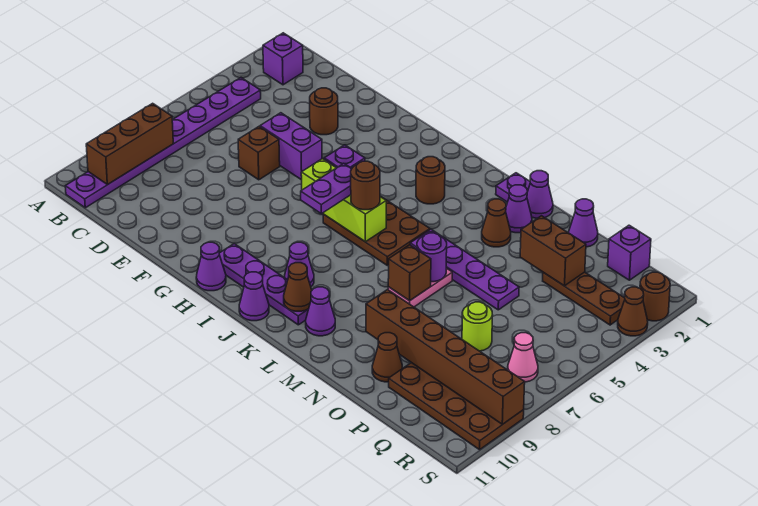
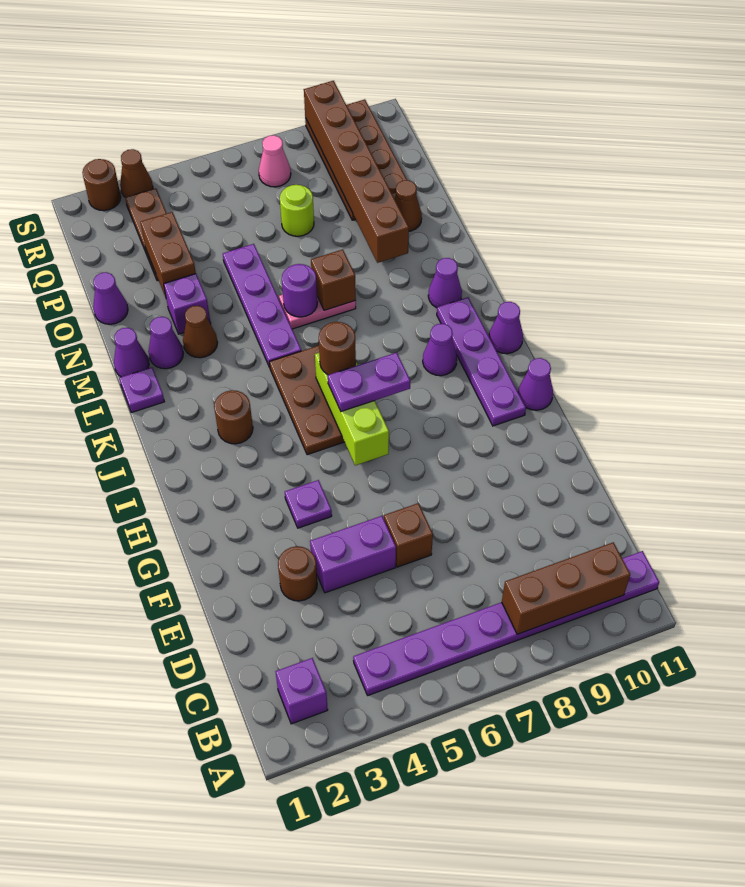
purple brick E5:F5 level 1 -> purple brick E4:E5 level 1
brown cone K10 level 2 -> none
purple brick Q1 level 1 -> purple brick N3 level 1

